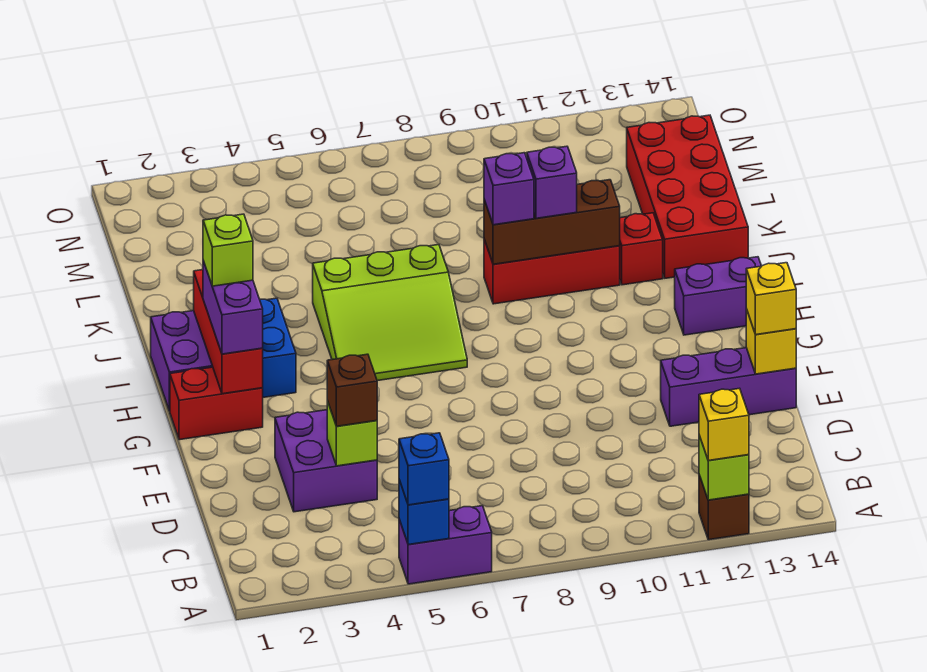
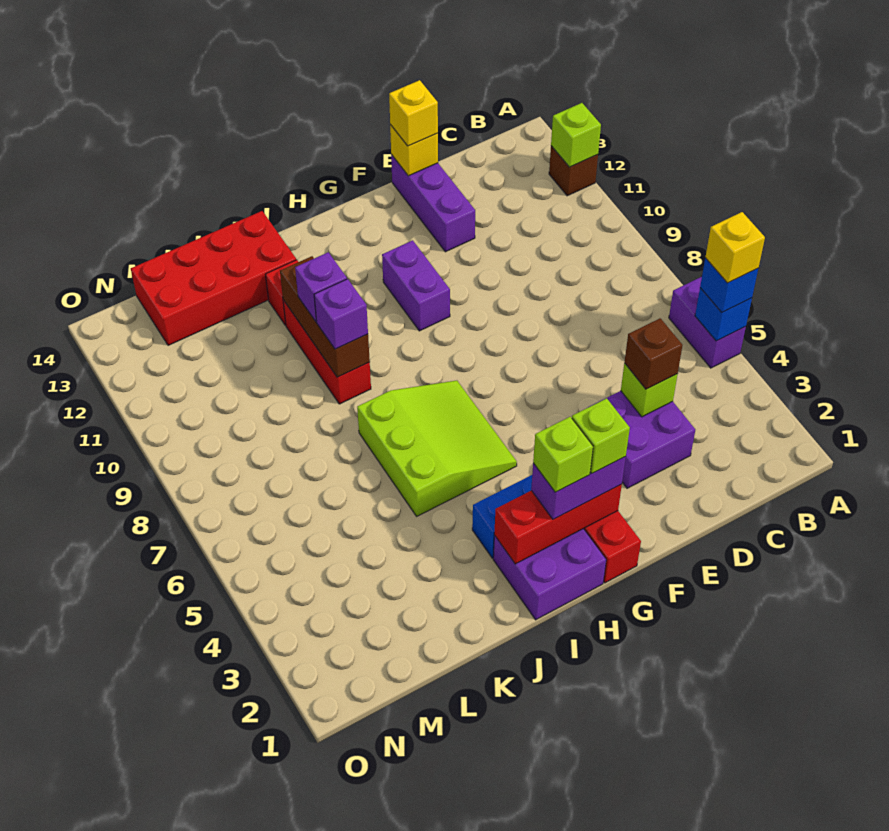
yellow brick A12 level 3 -> yellow brick A5 level 4
none -> lime brick G2 level 4
purple brick H13:H14 level 1 -> purple brick G10:G11 level 1

